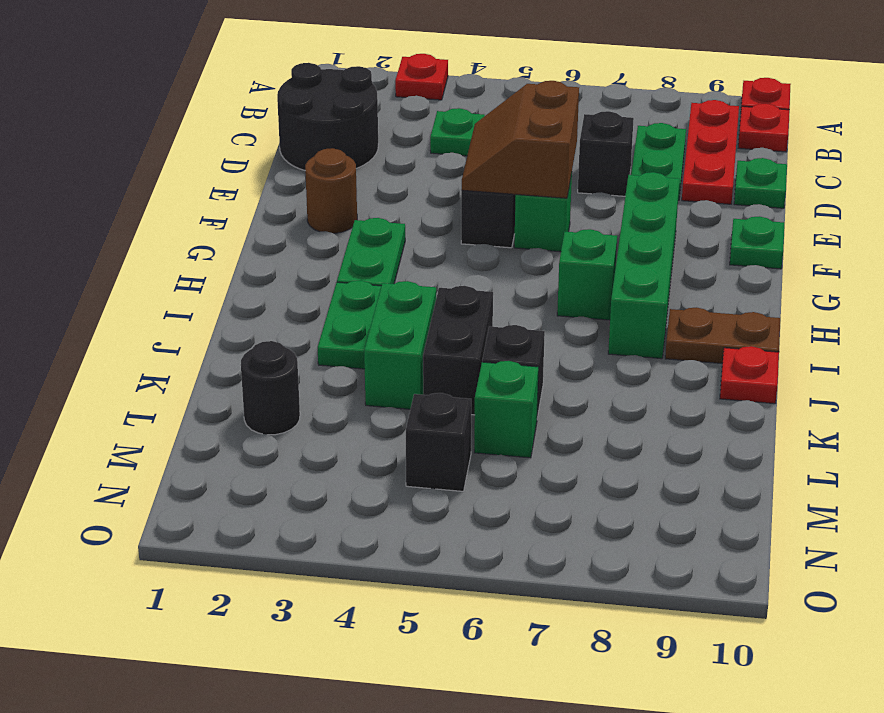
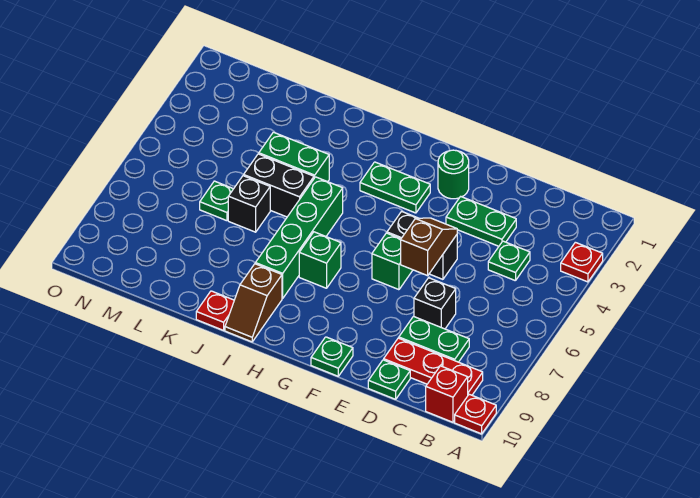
red plate B10 level 1 -> red brick B10 level 1
black round brick C1:D2 level 1 -> none
brown slope E5:F6 level 2 top 6 -> brown slope E5:E6 level 2 top 6
brown round brick F2 level 1 -> green round brick F2 level 1
green brick F8:I8 level 1 -> green brick I5:I8 level 1
green plate I3:J3 level 1 -> green plate D3:E3 level 1
brown plate I9:I10 level 1 -> brown slope I9:I10 level 1 top 9
black round brick L2 level 1 -> none
green brick L6 level 1 -> green plate L6 level 1
black brick M5 level 1 -> none

